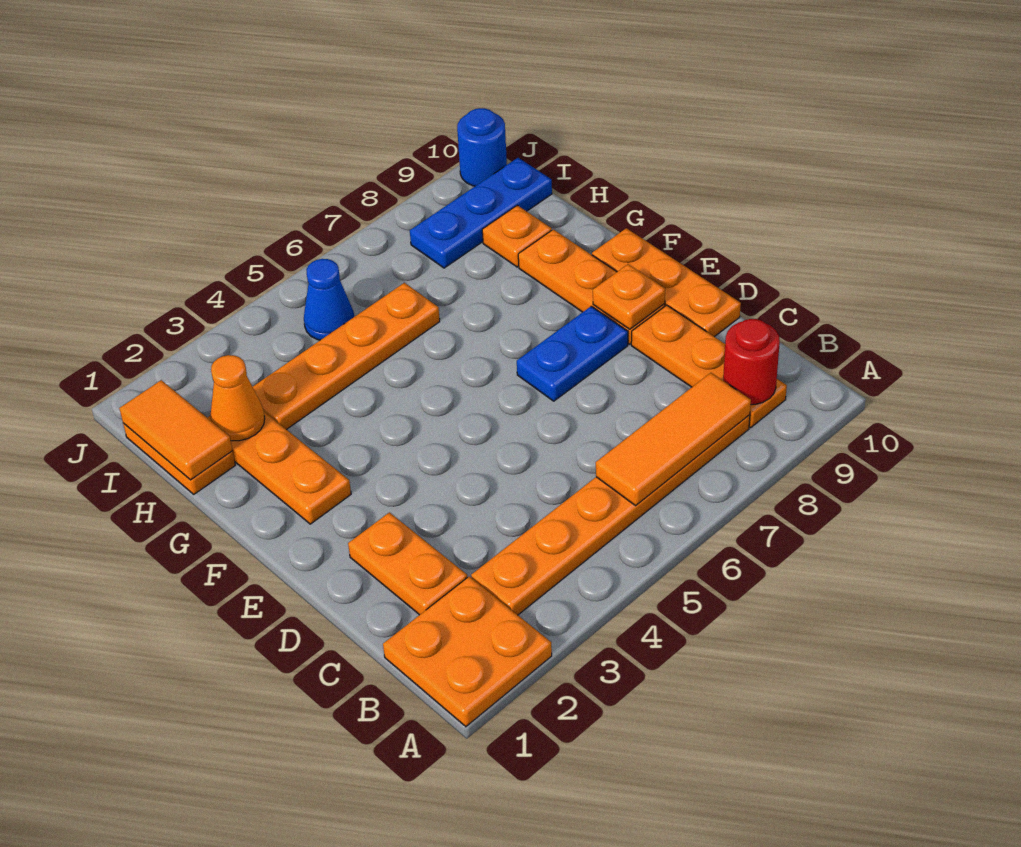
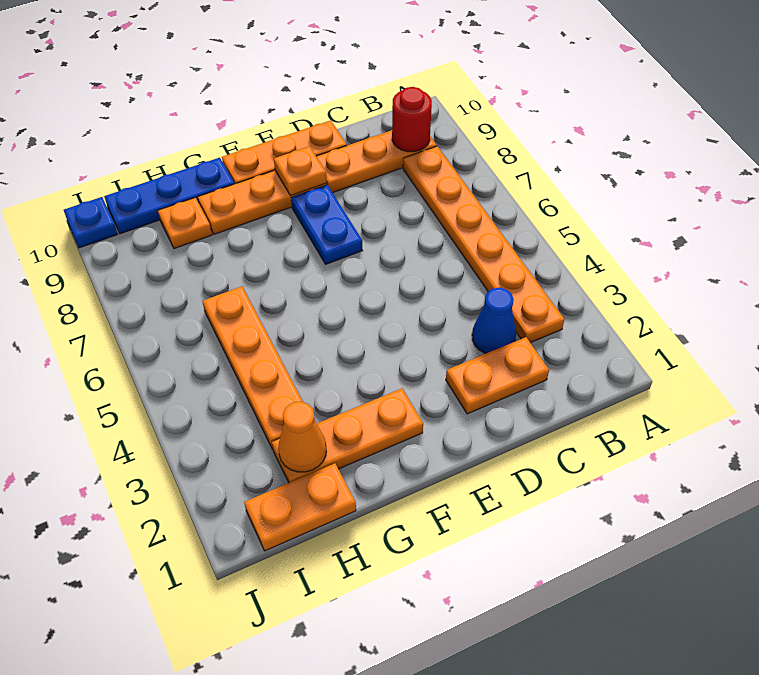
orange plate A1:B2 level 1 -> none
orange tile B6:B8 level 2 -> none
orange tile H1:I1 level 2 -> none
blue cone I5 level 1 -> blue cone C3 level 1
blue plate I8:I10 level 1 -> blue plate G10:I10 level 1
blue round brick J10 level 1 -> blue plate J10 level 1

